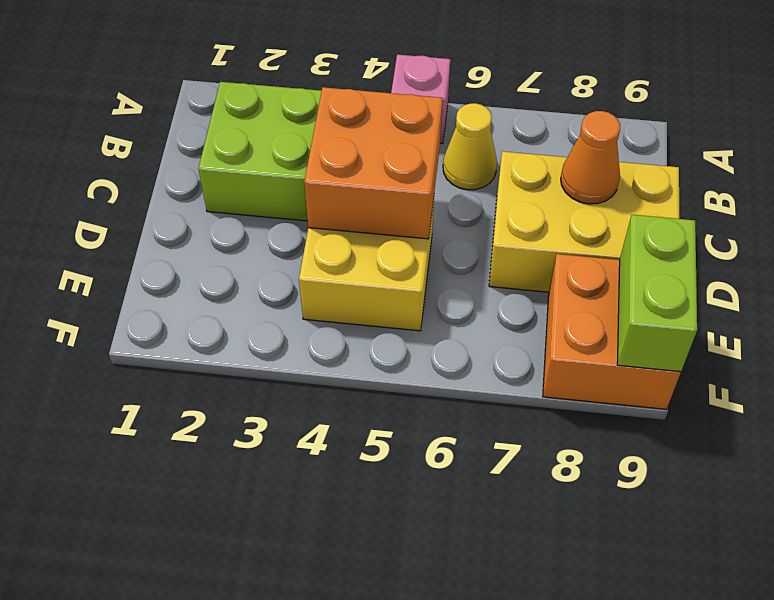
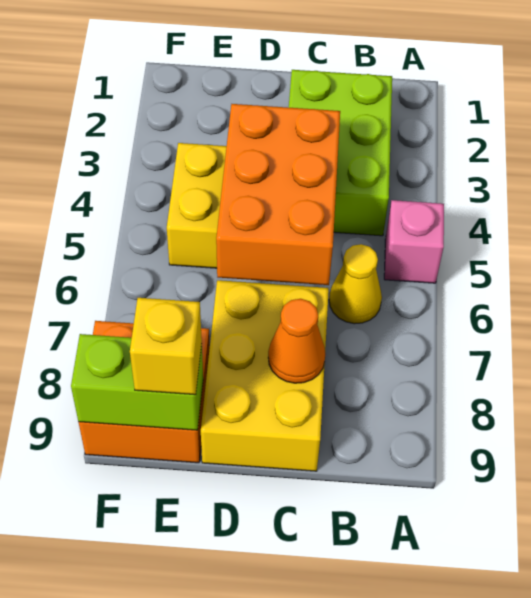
orange brick C4:D5 level 2 -> orange brick C4:D6 level 2
none -> yellow brick E9 level 3

